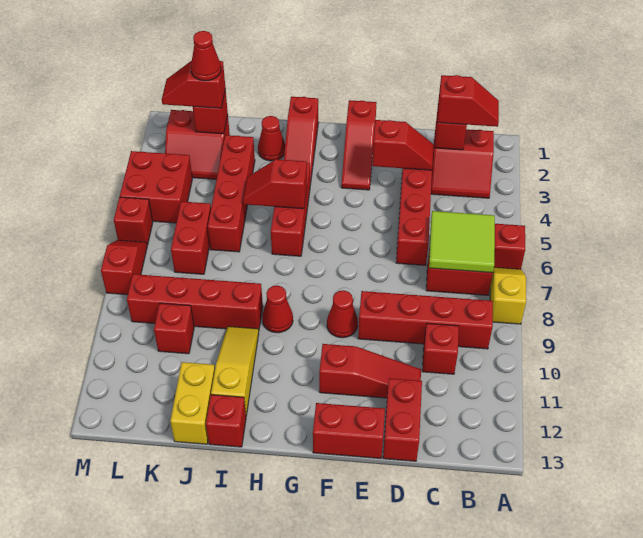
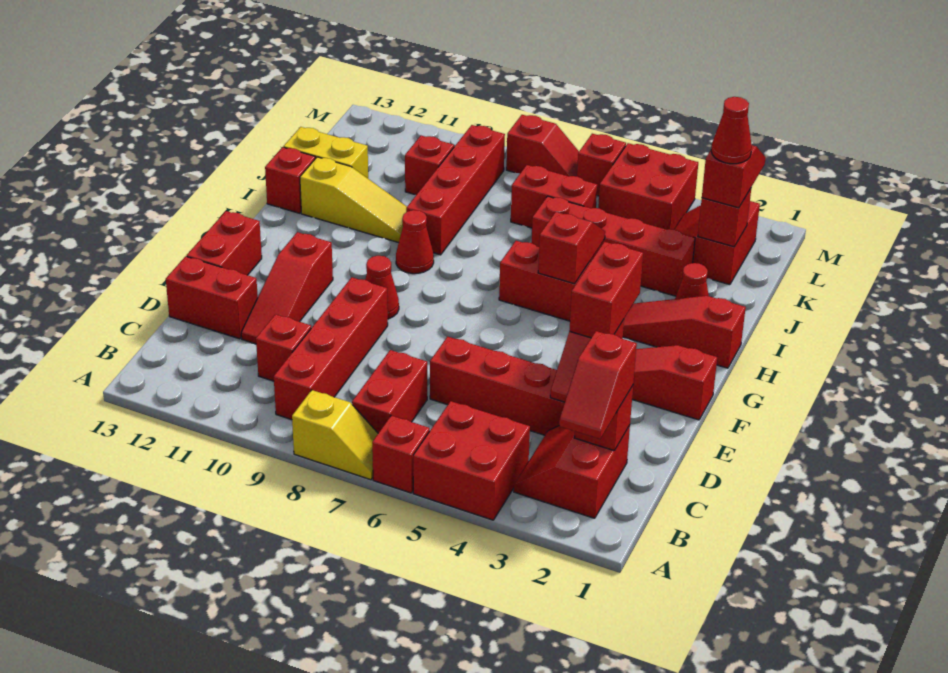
none -> red brick A4:B5 level 1
lime tile B6:C7 level 2 -> none
none -> red brick E3:F3 level 3

